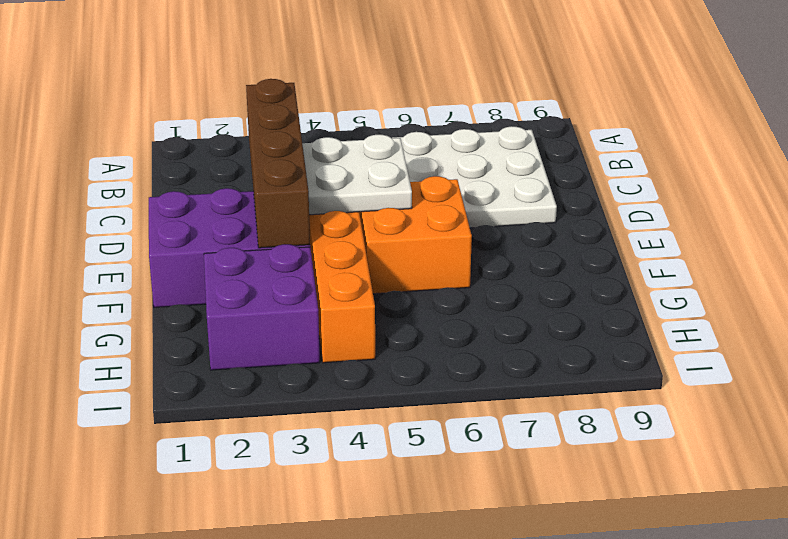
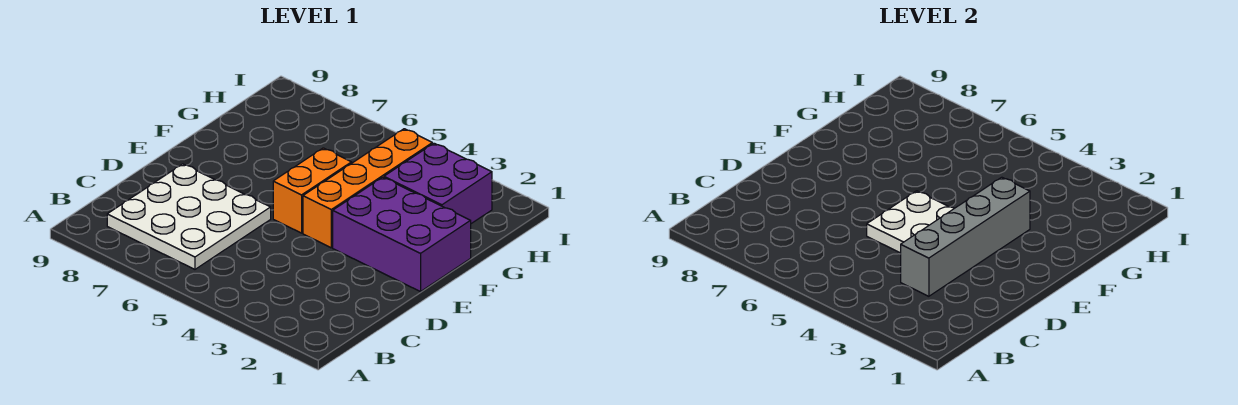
brown brick C3:F3 level 2 -> grey brick C3:F3 level 2
orange brick E5:F6 level 1 -> orange brick E5:F5 level 1

